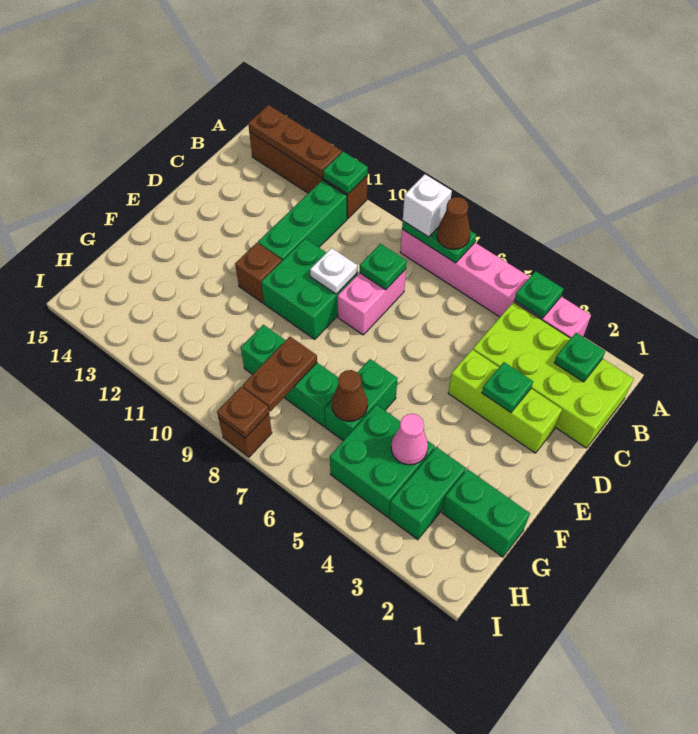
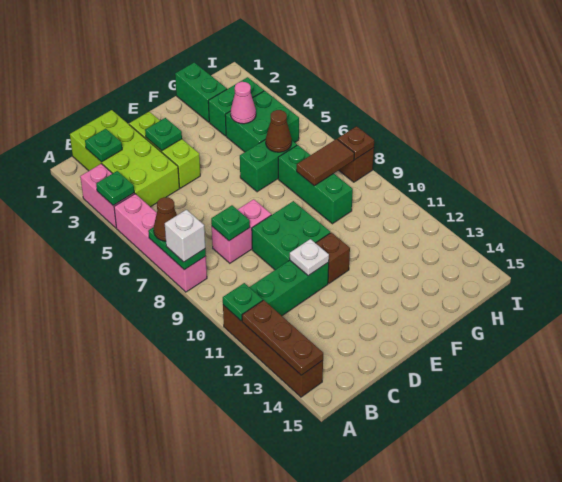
white plate D9 level 2 -> white plate D11 level 2
brown plate G8:H8 level 2 -> brown tile G8:H8 level 2

